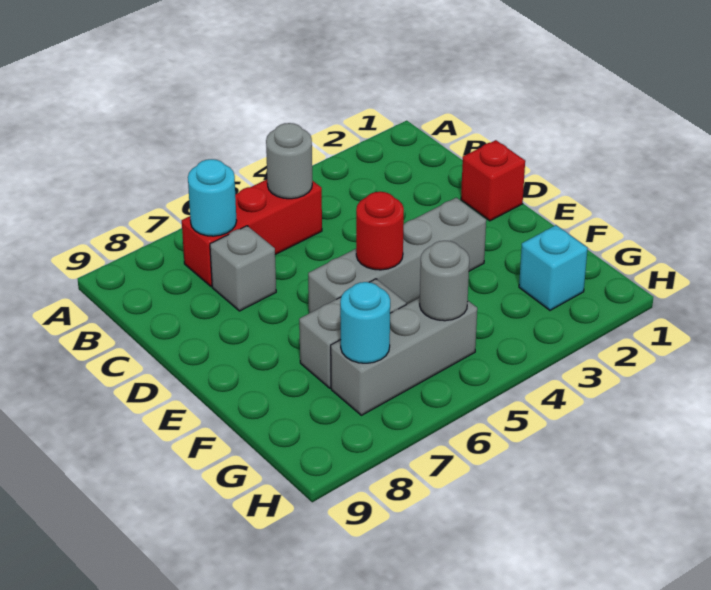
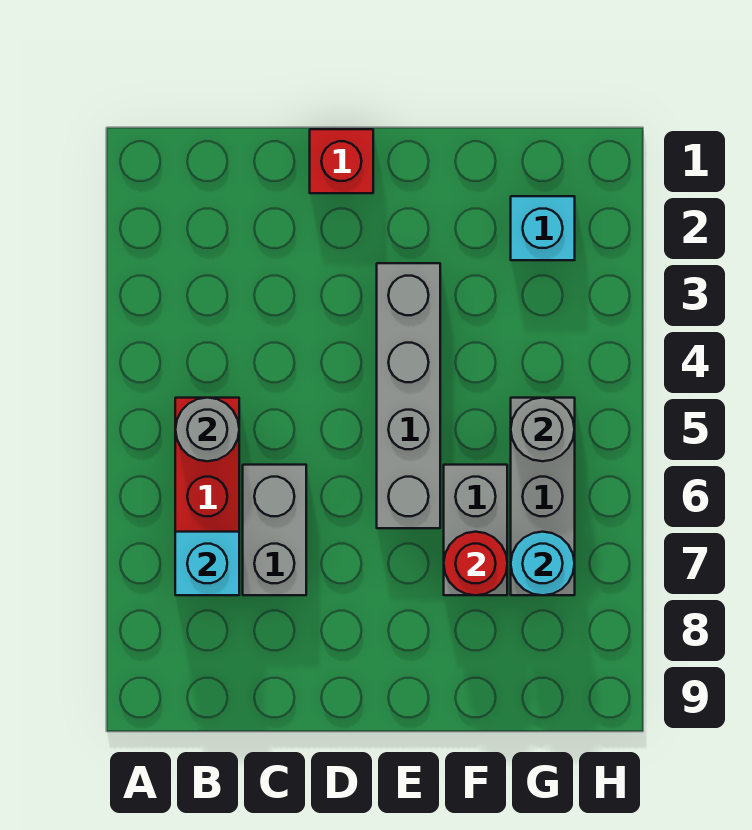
cyan round brick B7 level 2 -> cyan brick B7 level 2
grey brick C7 level 1 -> grey brick C6:C7 level 1
red round brick E5 level 2 -> red round brick F7 level 2

